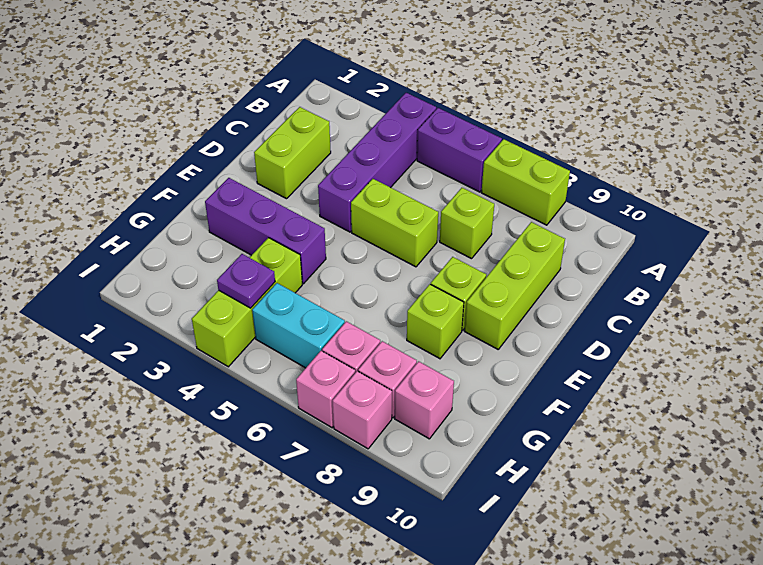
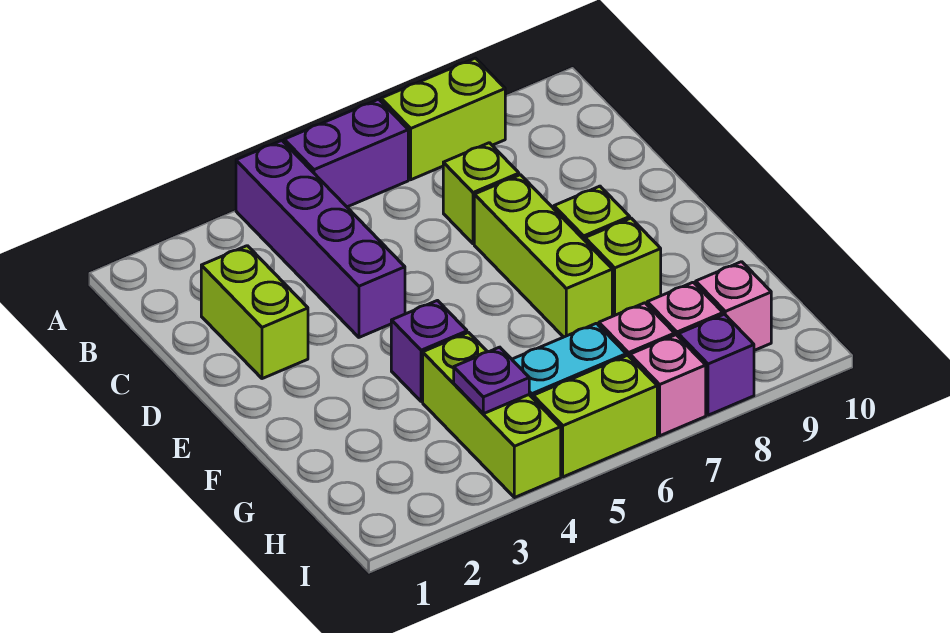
lime brick C9:E9 level 1 -> lime brick D7:F7 level 1
lime brick D5:D6 level 1 -> lime brick I5:I6 level 1
purple brick F2:F4 level 1 -> purple brick F4 level 1
pink brick I8 level 1 -> purple brick I8 level 1

